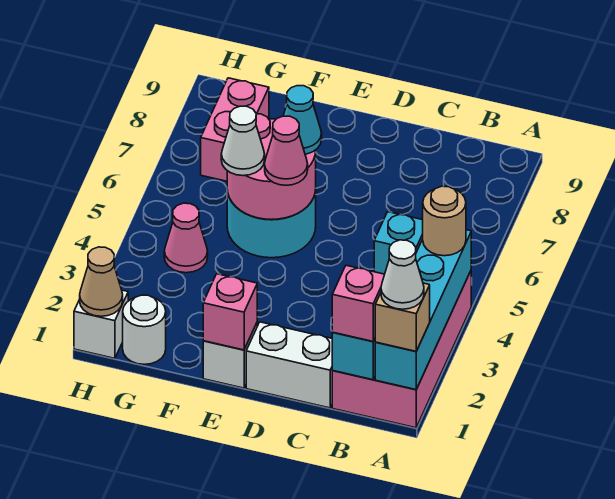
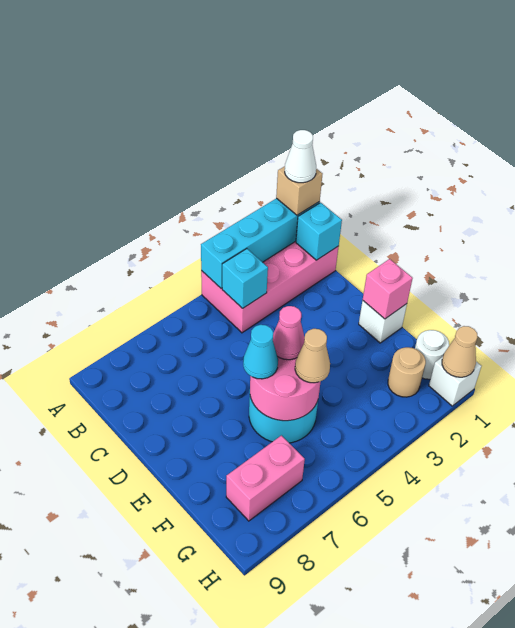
tan round brick A4 level 3 -> tan round brick G2 level 1
pink brick B1 level 3 -> none
white brick C1:D1 level 1 -> none
white cone F5 level 3 -> tan cone F5 level 3
pink cone G4 level 1 -> none

